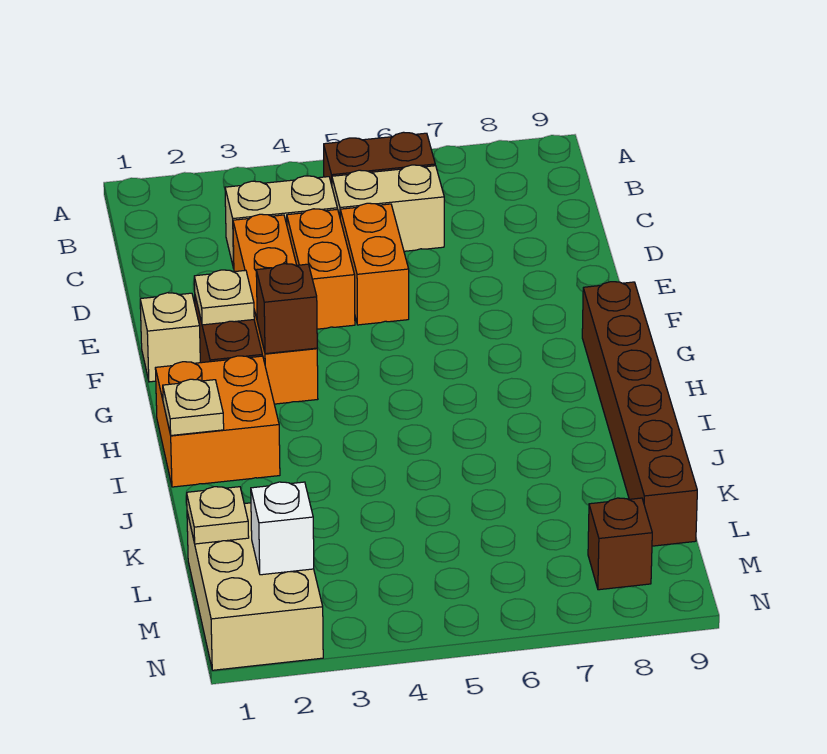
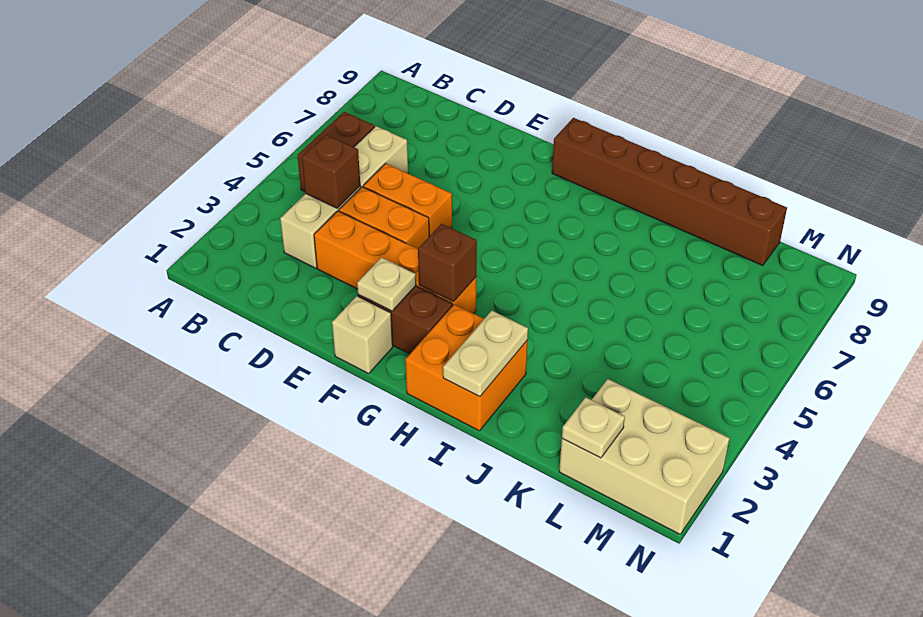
tan plate I1 level 2 -> tan plate I1:I2 level 2
white brick M2 level 2 -> none
brown brick M8 level 1 -> brown brick C4 level 2

